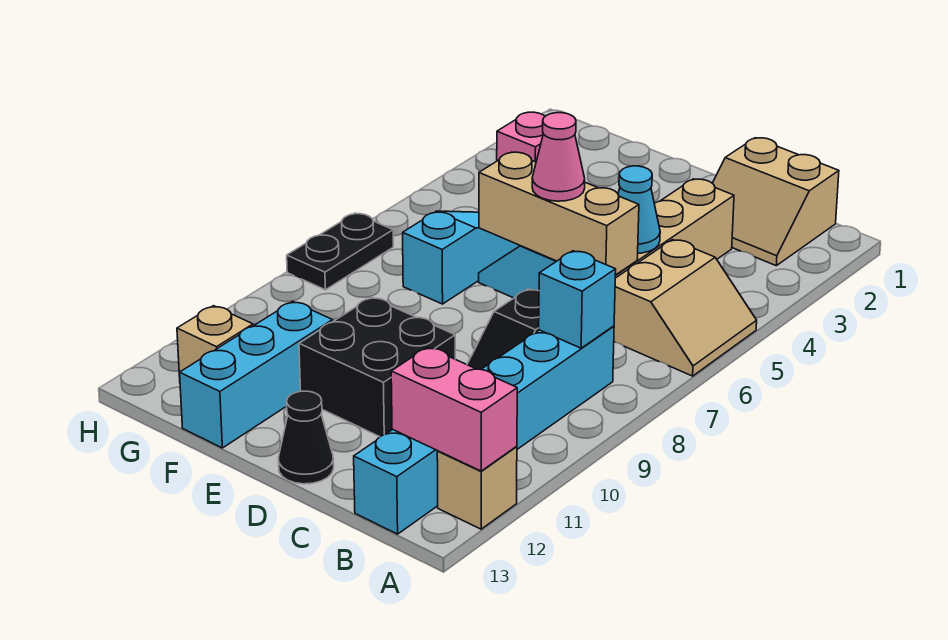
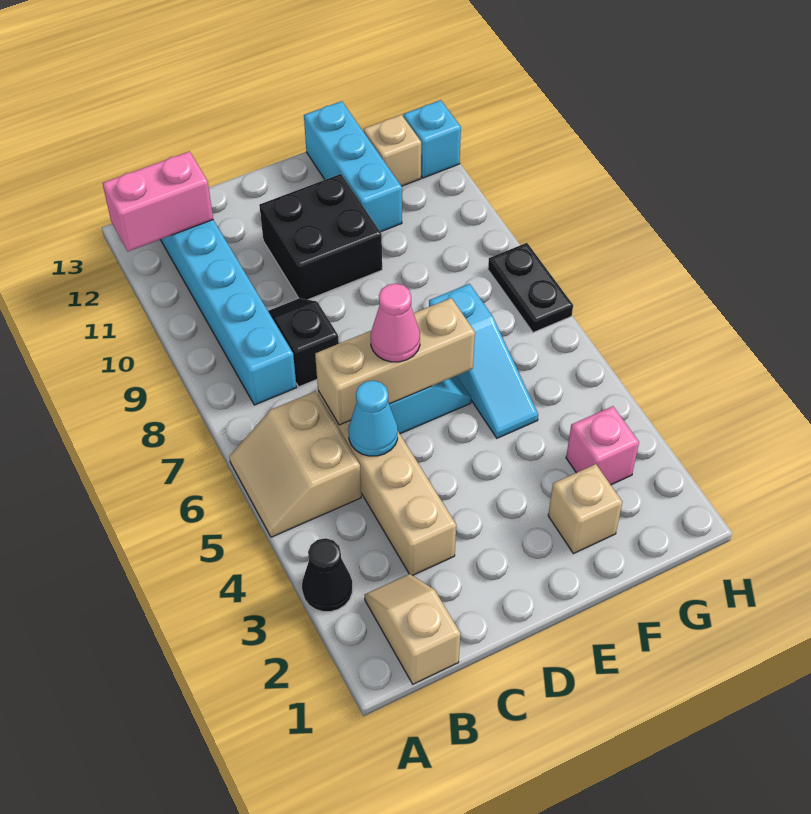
tan brick A12 level 1 -> tan brick F2 level 1
tan slope B1:C2 level 1 top 1 -> tan slope B1:B2 level 1 top 1
cyan brick B8 level 2 -> cyan brick H12 level 1
black cone D13 level 1 -> black cone A3 level 1

